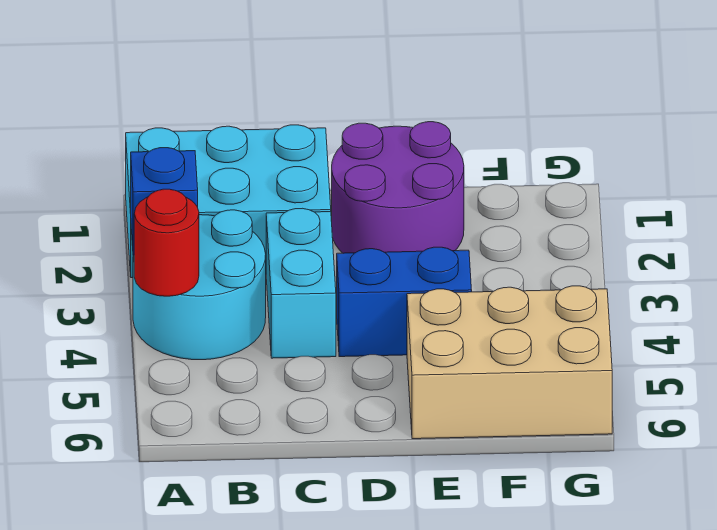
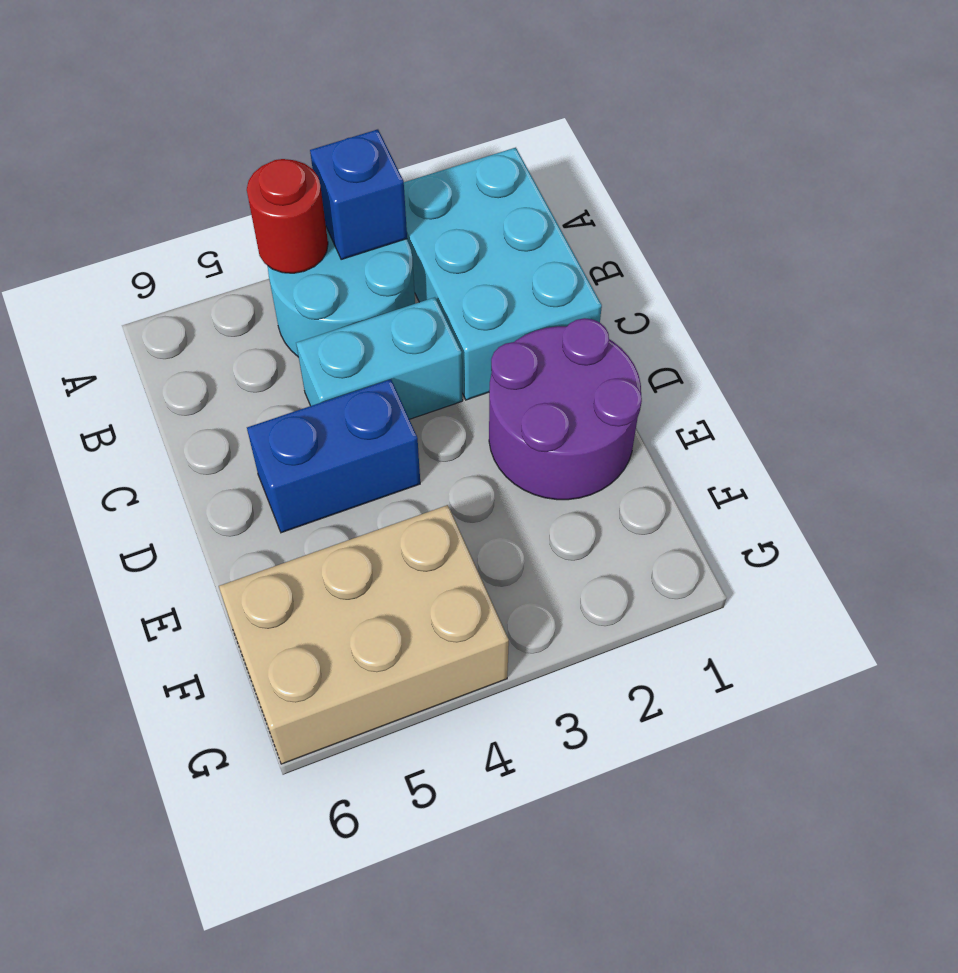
blue brick D4:E4 level 1 -> blue brick D4:D5 level 1
tan brick E5:G6 level 1 -> tan brick F4:G6 level 1

